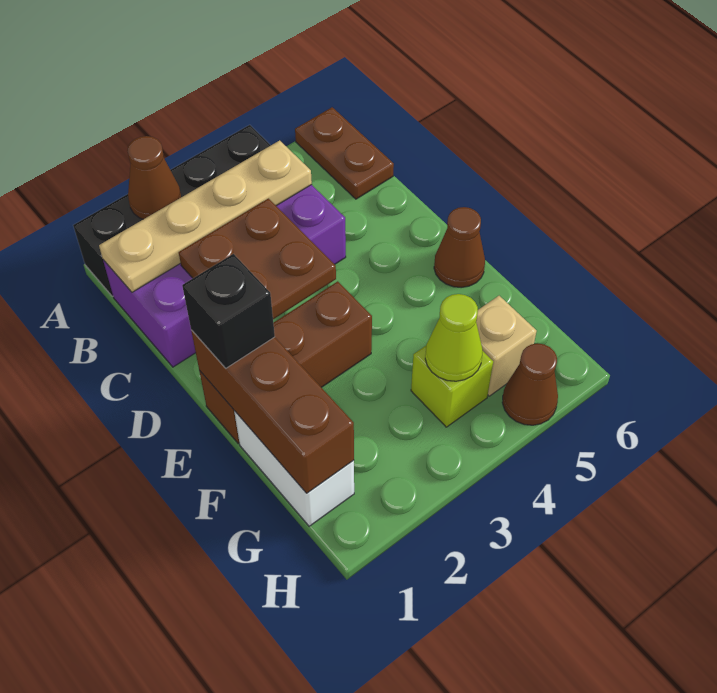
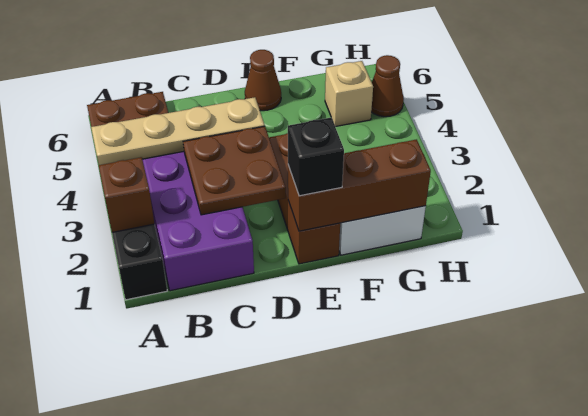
brown cone A2 level 2 -> brown brick A2 level 2
tan plate B1:B4 level 2 -> tan plate A4:D4 level 2
lime brick G4 level 1 -> none
lime cone G4 level 2 -> none

